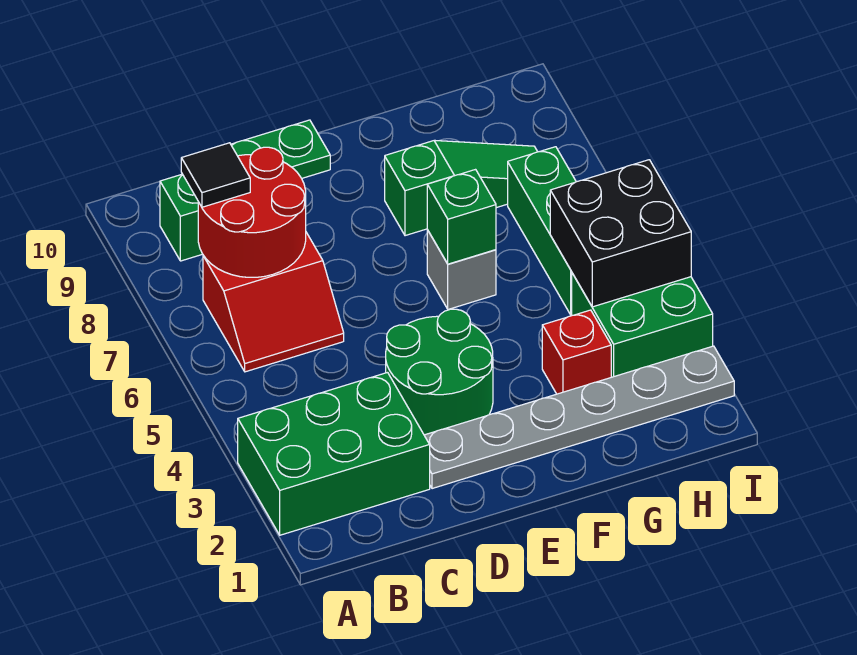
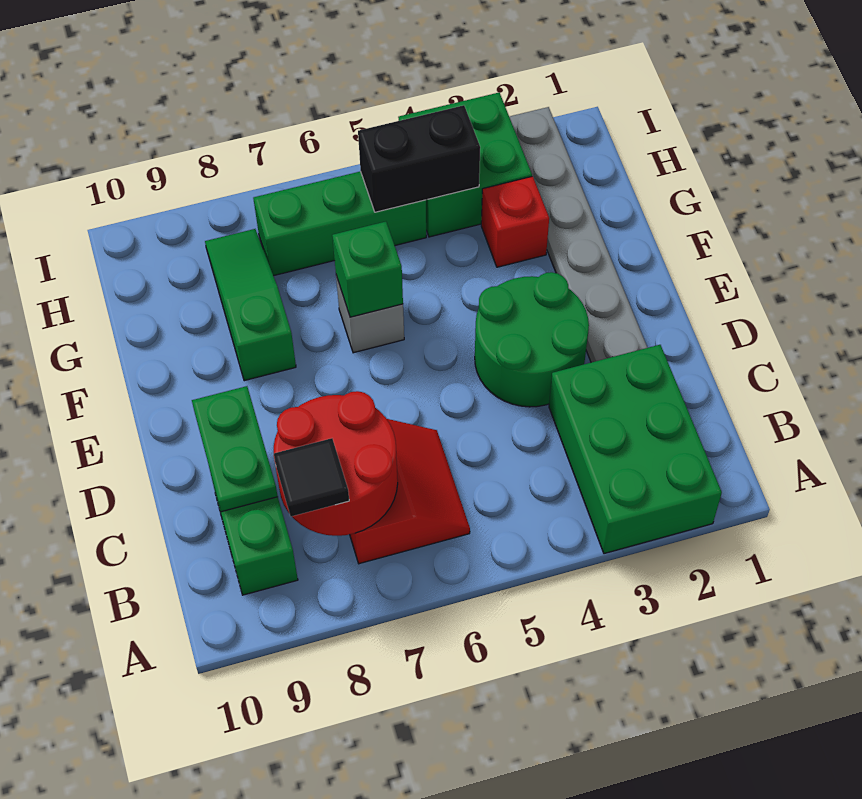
black brick H4:I5 level 2 -> black brick H4:H5 level 2

